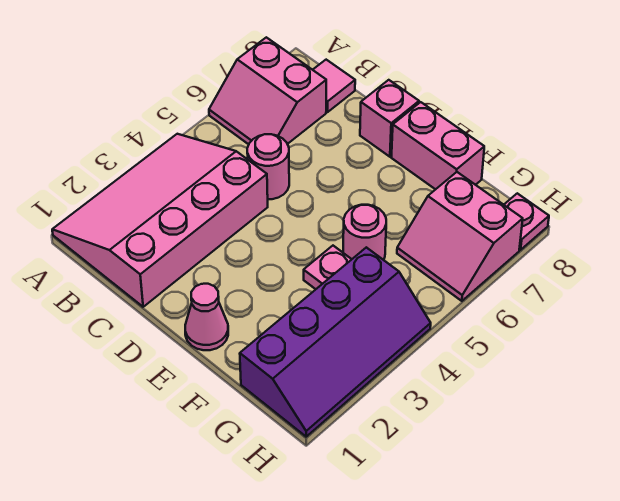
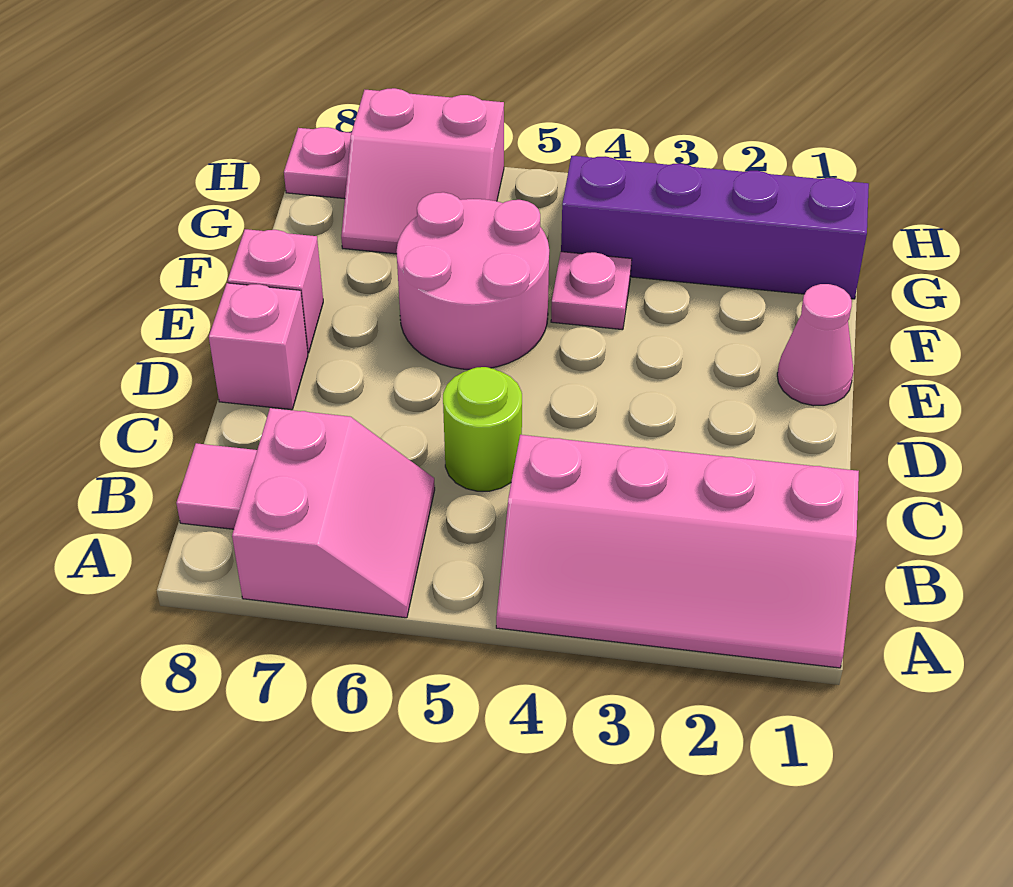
pink slope A1:C4 level 1 top C -> pink slope A1:B4 level 1 top B
pink round brick C5 level 1 -> lime round brick C5 level 1
pink brick E8:F8 level 1 -> pink brick E8 level 1
pink round brick F5 level 1 -> pink round brick E5:F6 level 1
pink slope G6:H7 level 1 top 7 -> pink slope G6:H7 level 1 top H

